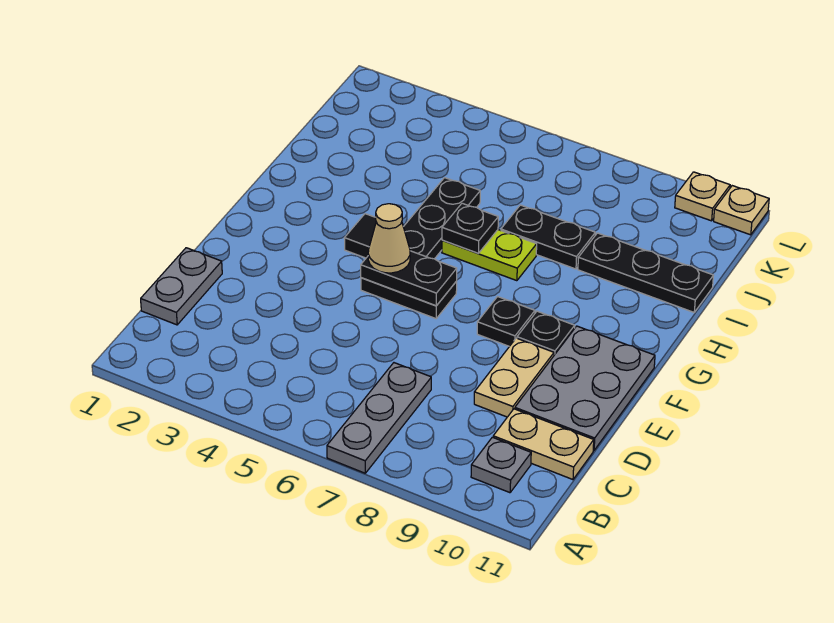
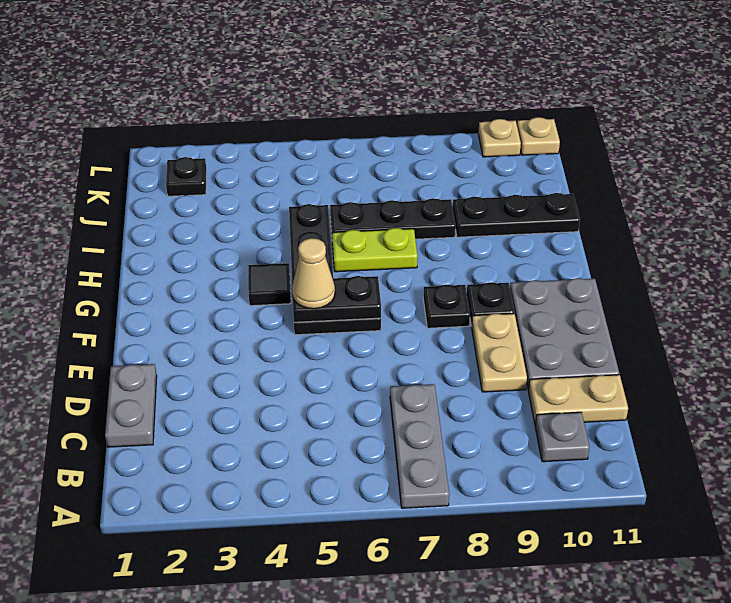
black plate H6 level 2 -> black plate K2 level 1
black plate I7:I8 level 1 -> black plate I6:I8 level 1

